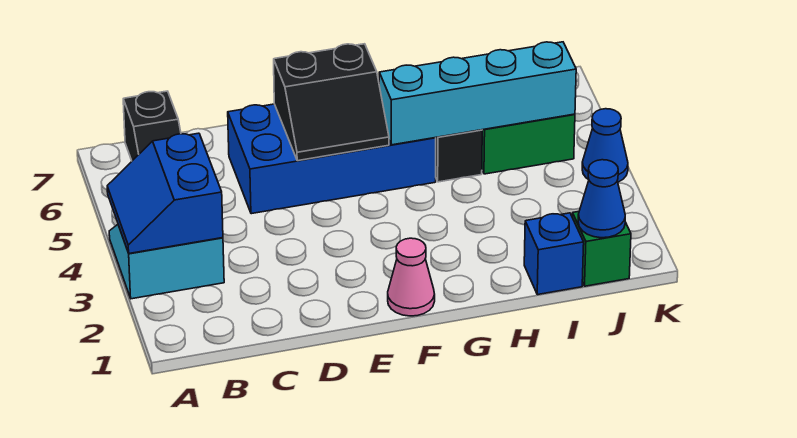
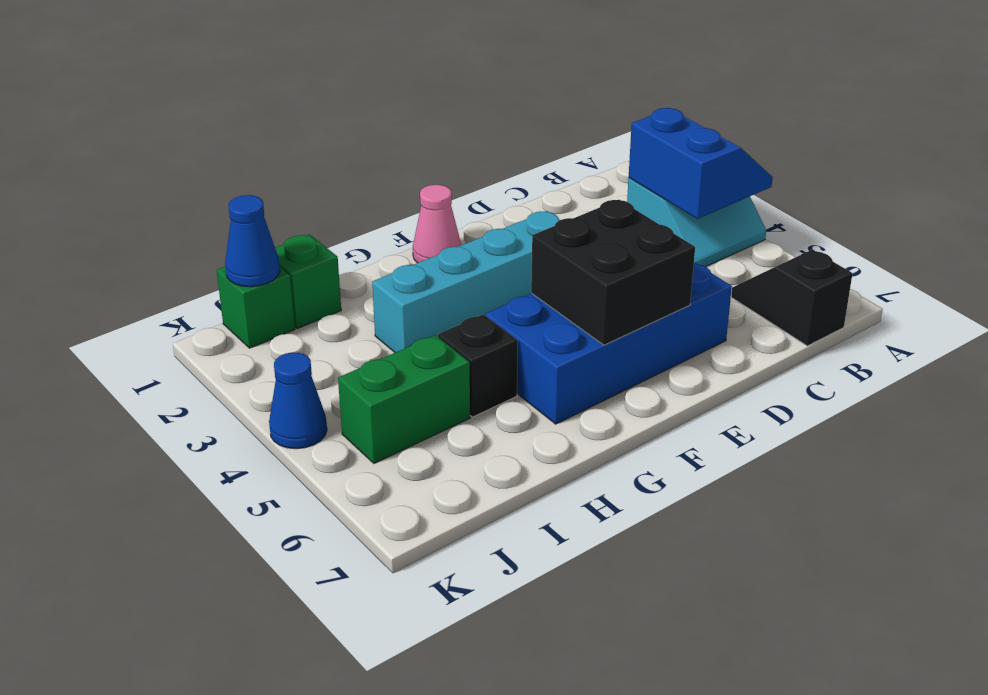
black slope E5:F6 level 2 top 6 -> black brick E5:F6 level 2
cyan brick G5:J5 level 2 -> cyan brick E3:H3 level 1
blue brick I1 level 1 -> green brick I1 level 1

